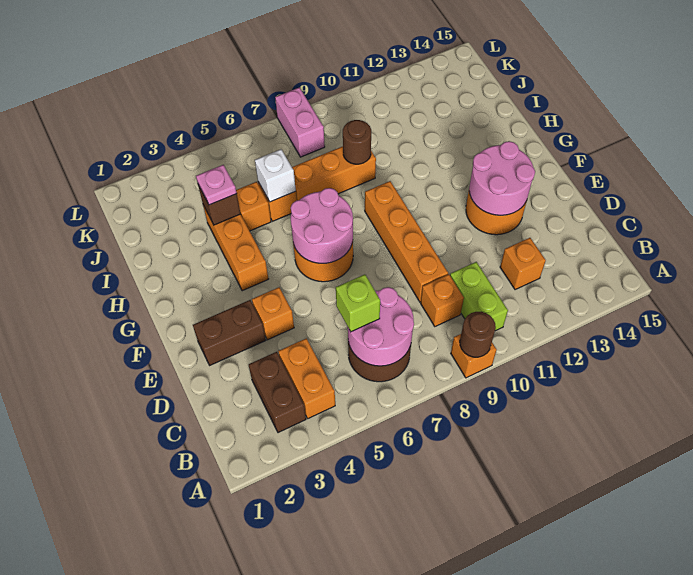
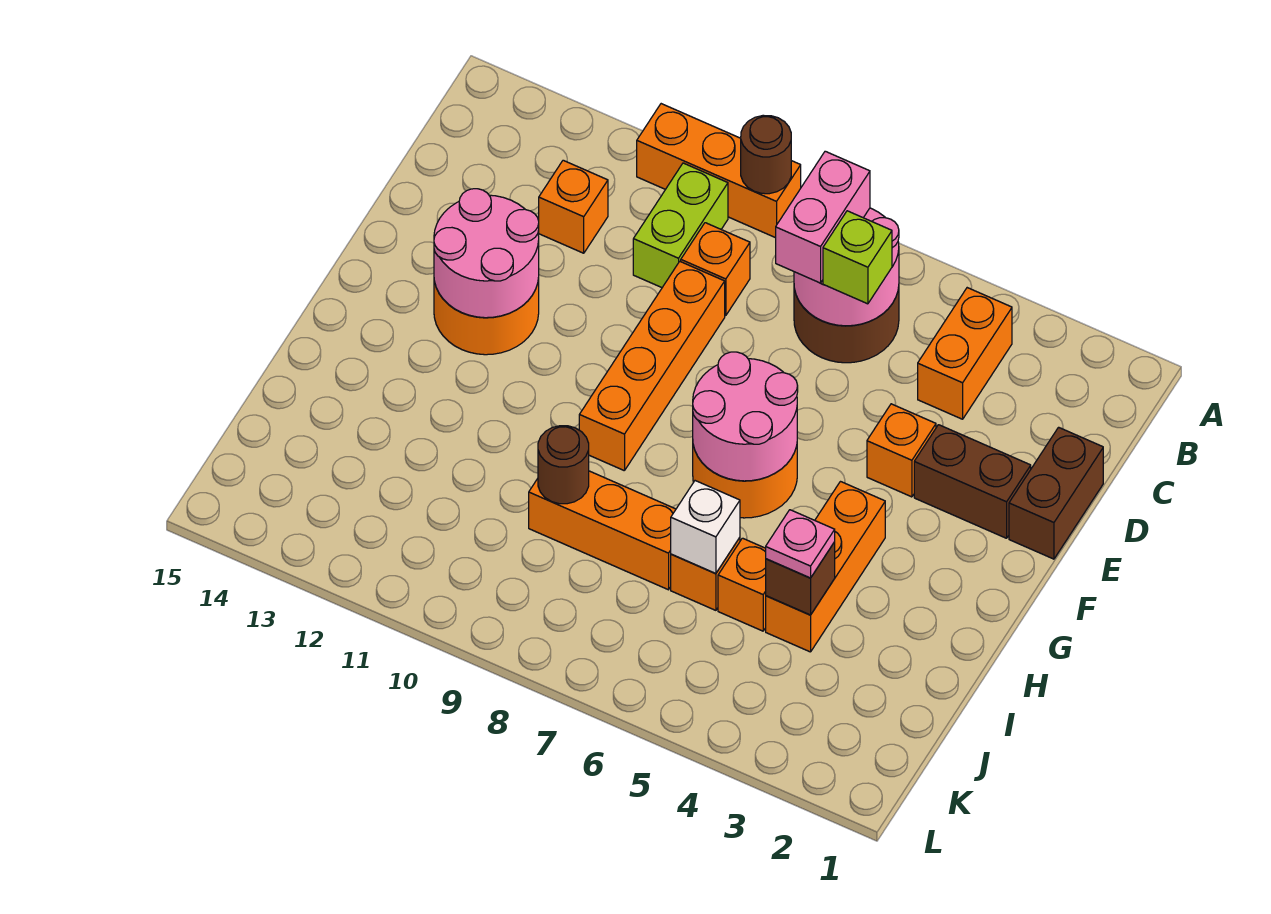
orange brick A9 level 1 -> orange brick A9:A11 level 1
brown brick B3:C3 level 1 -> brown brick D1:E1 level 1
pink brick K8:L8 level 1 -> pink brick B7:C7 level 3

